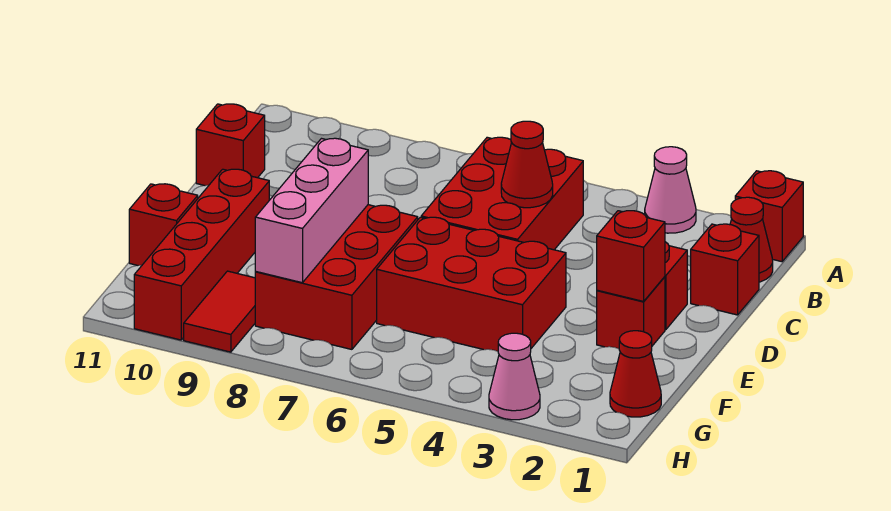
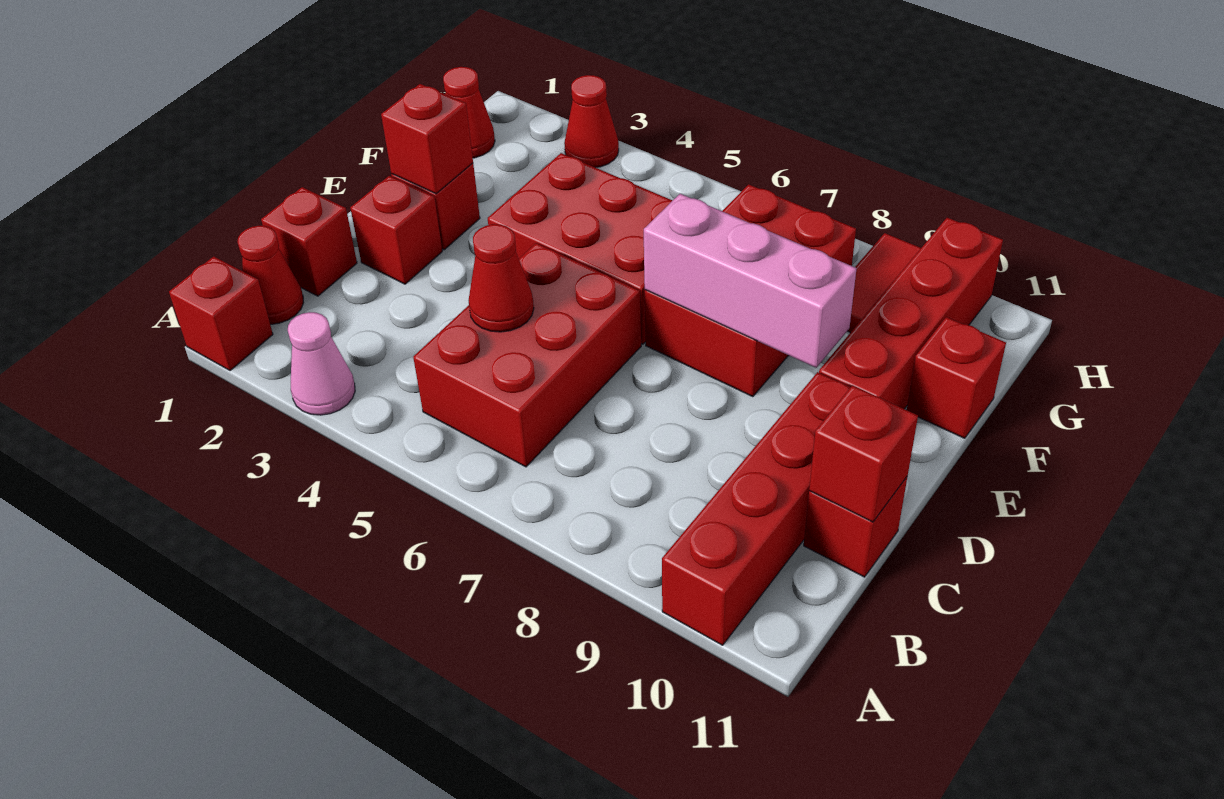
none -> red brick A10:D10 level 1
none -> red brick C11 level 2
pink brick E8:G8 level 2 -> pink brick E7:E9 level 2
pink cone H3 level 1 -> red cone H3 level 1

